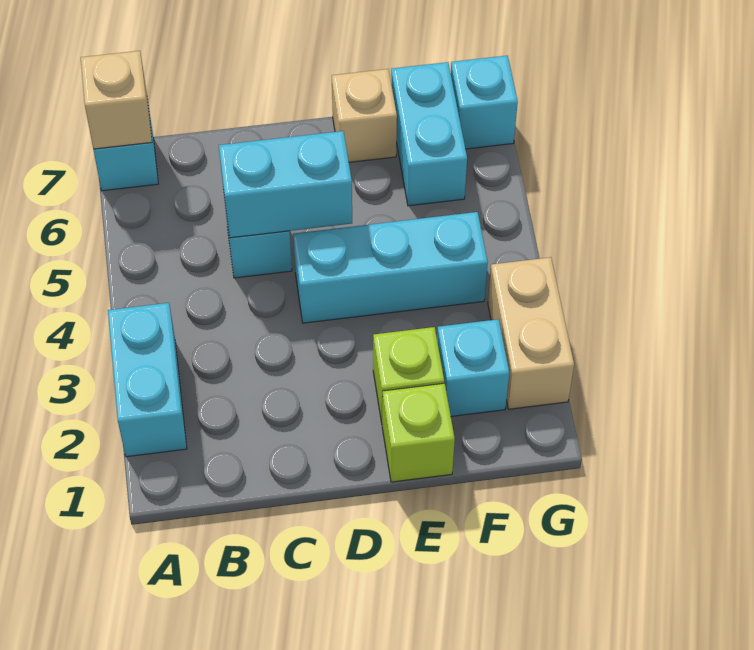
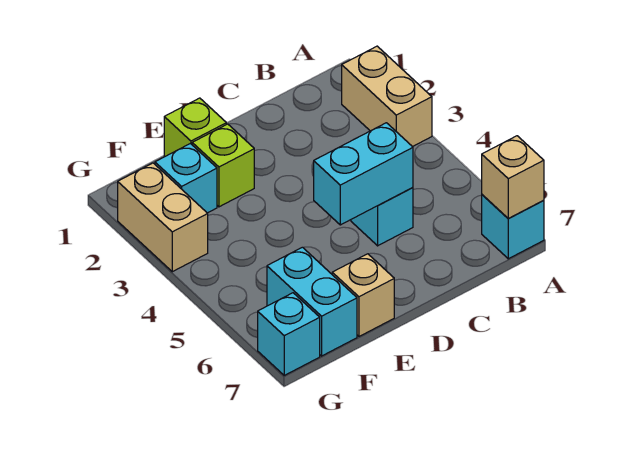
cyan brick A2:A3 level 1 -> tan brick A2:A3 level 1
cyan brick D4:F4 level 1 -> none

